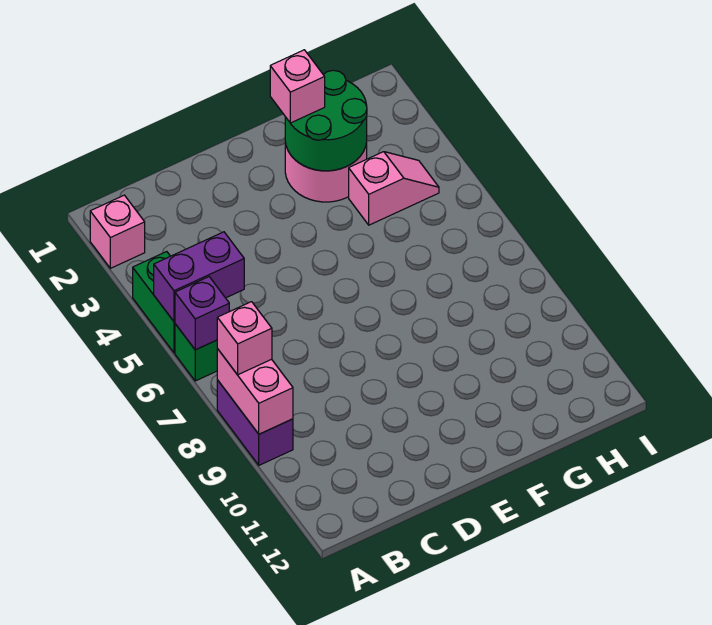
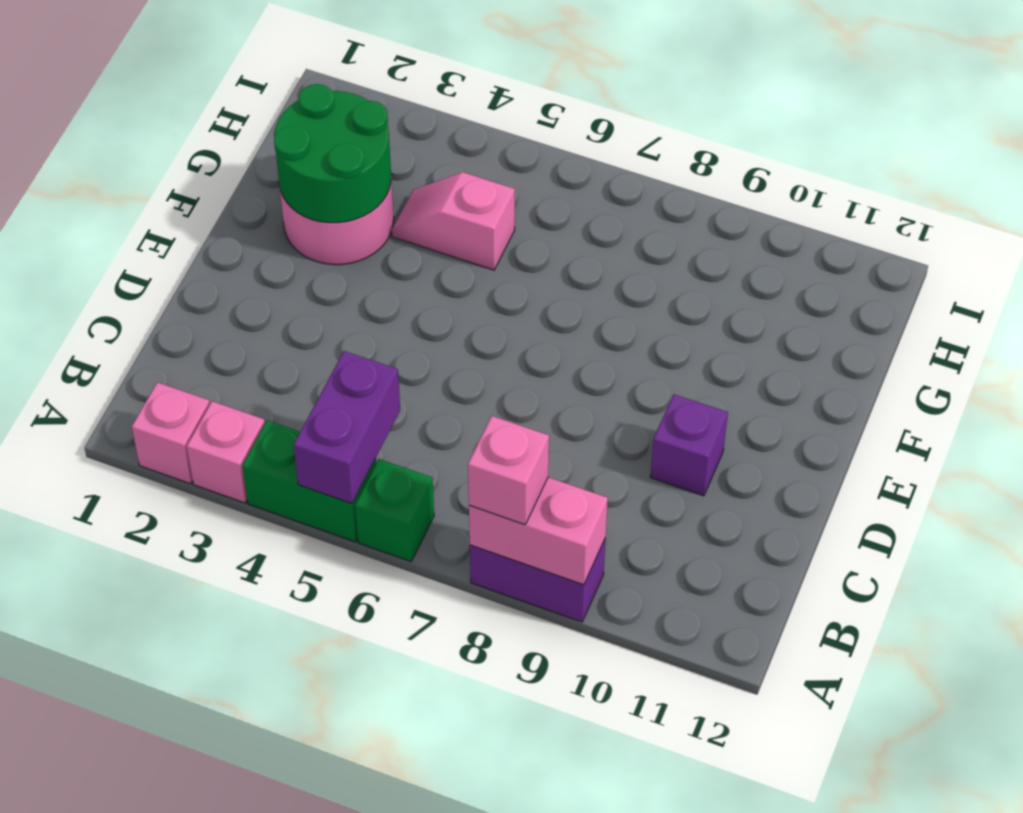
purple brick A6 level 2 -> purple brick D10 level 1
pink brick F2 level 3 -> pink brick A3 level 1
pink slope G4:H4 level 1 top G -> pink slope G4:G5 level 1 top 5

